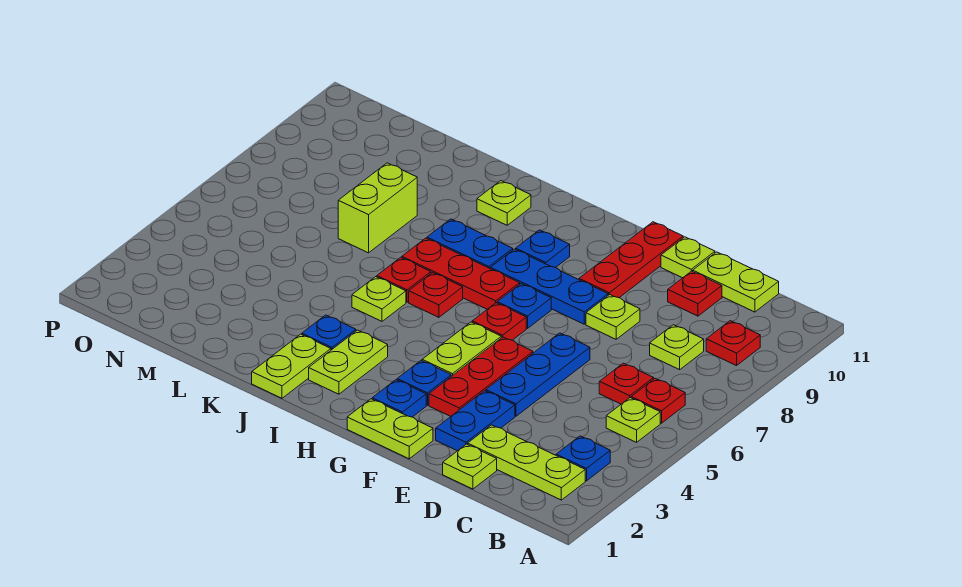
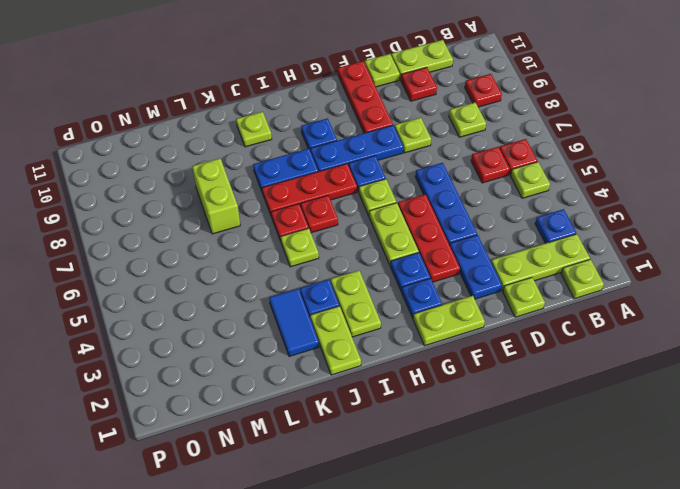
none -> lime plate B1 level 1
red plate G6 level 1 -> lime plate G6 level 1
none -> blue tile K2:K3 level 1

